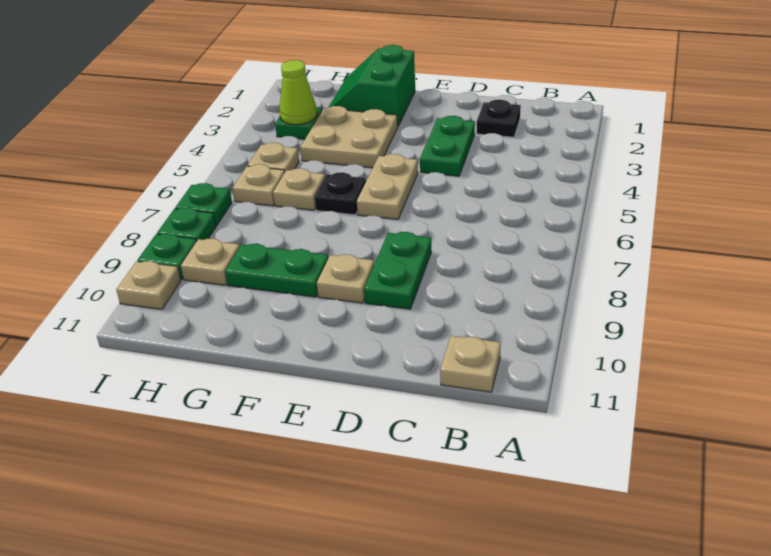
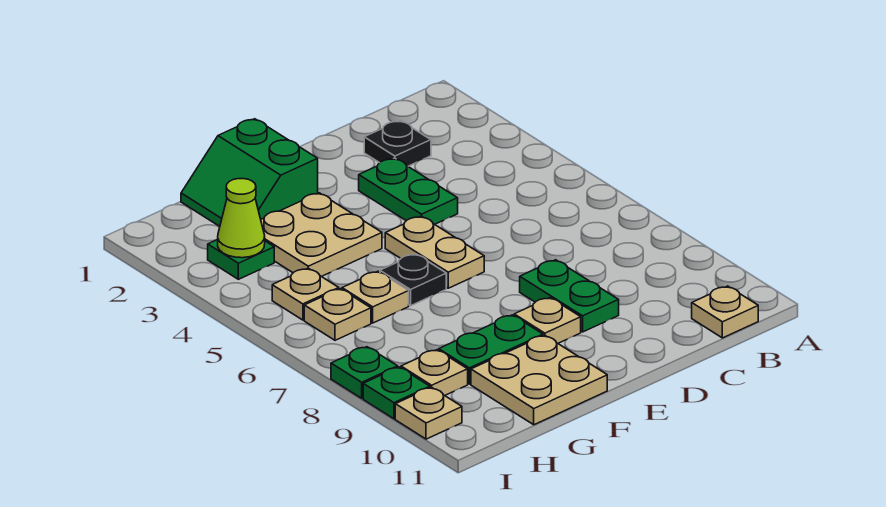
none -> tan plate F10:G11 level 1
green plate I7 level 1 -> none

